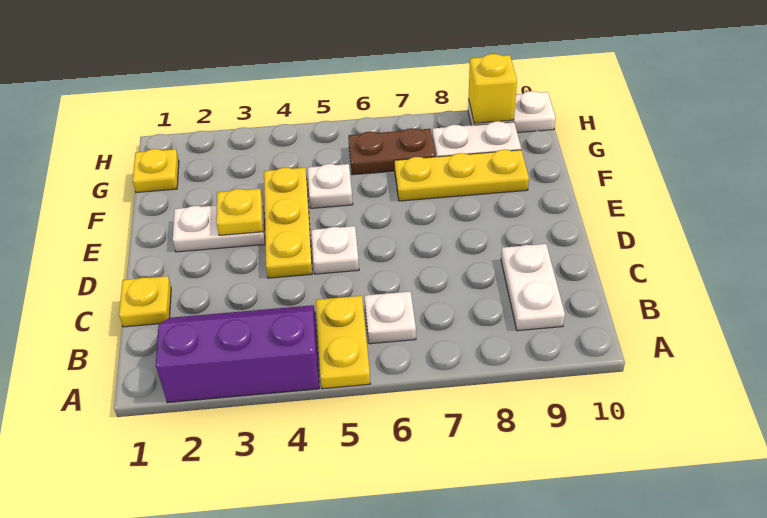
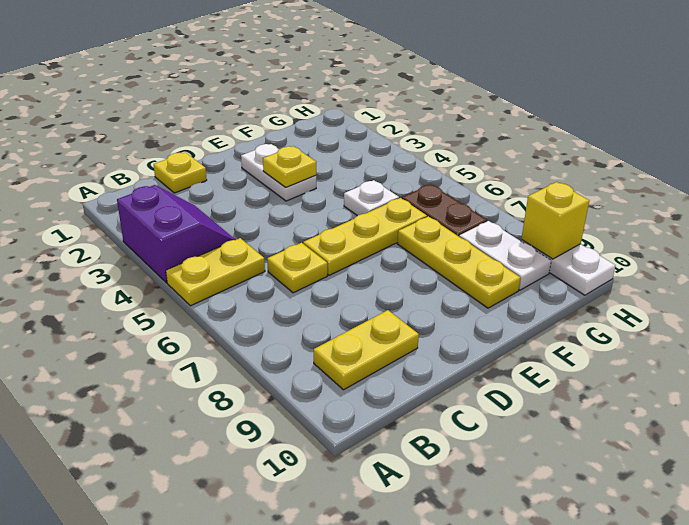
purple slope A2:B4 level 1 top A -> purple slope A3:B4 level 1 top A
white plate B6 level 1 -> none
white plate B9:C9 level 1 -> yellow plate B9:C9 level 1
yellow plate D4:F4 level 1 -> yellow plate D6:F6 level 1
white plate D5 level 1 -> none
yellow plate G1 level 1 -> yellow plate C6 level 1

